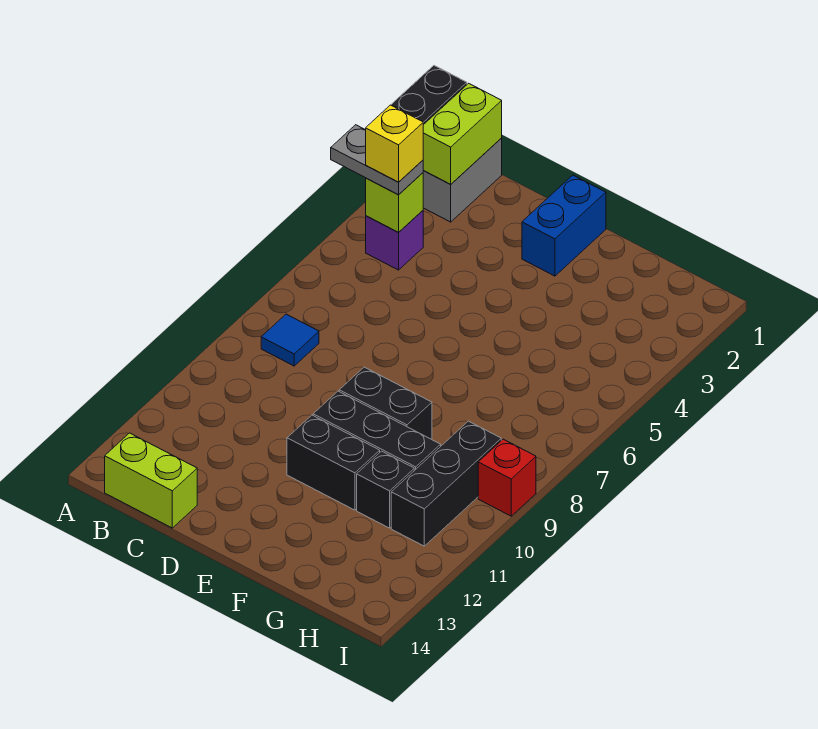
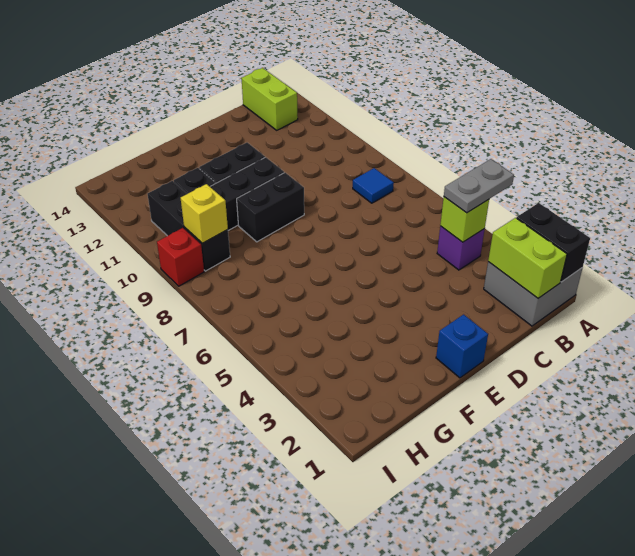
yellow brick B4 level 4 -> yellow brick H9 level 2
lime brick B14:C14 level 1 -> lime brick B13:B14 level 1
blue brick E1:E2 level 1 -> blue brick E1 level 1

